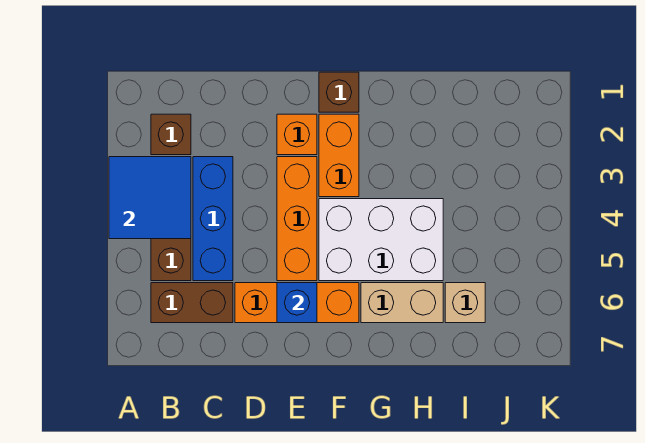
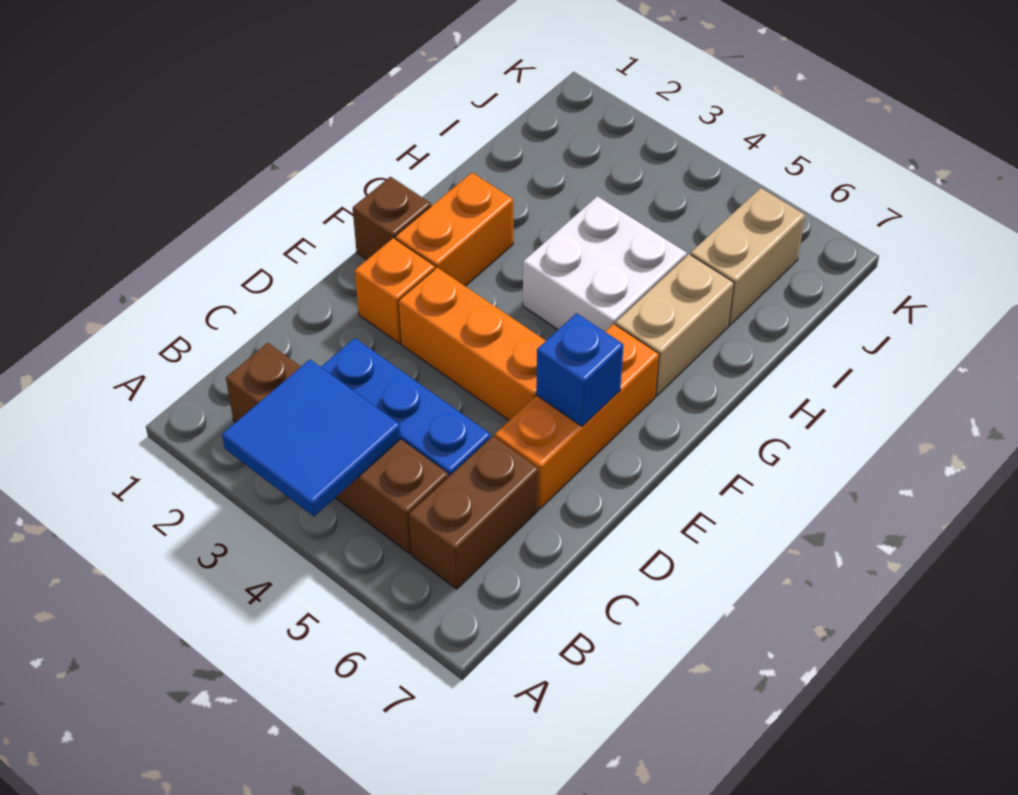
orange brick F2:F3 level 1 -> orange brick F2:G2 level 1
white brick F4:H5 level 1 -> white brick G4:H5 level 1
tan brick I6 level 1 -> tan brick I6:J6 level 1

